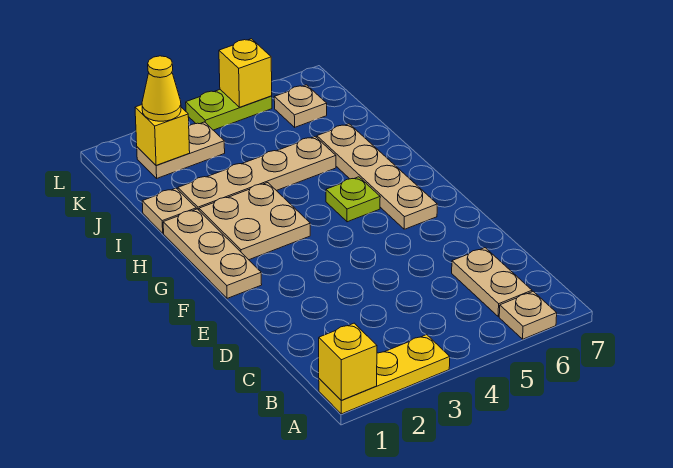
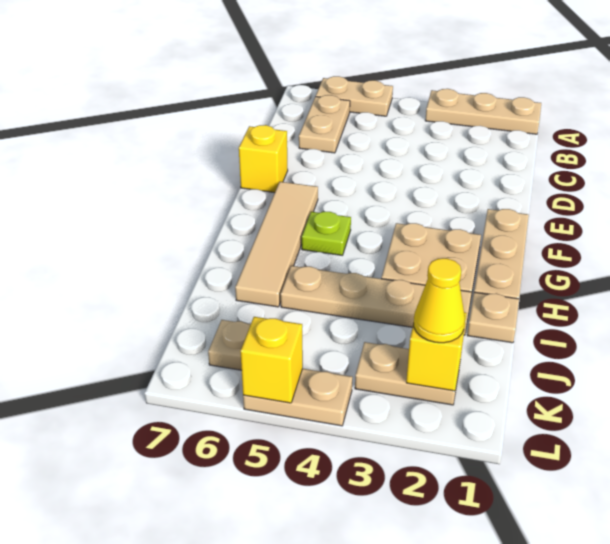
yellow plate A1:A3 level 1 -> tan plate A1:A3 level 1
yellow brick A1 level 2 -> yellow brick E7 level 1
tan plate A6 level 1 -> tan plate A5:A6 level 1
tan plate F6:I6 level 1 -> tan tile F6:I6 level 1
lime plate L4:L5 level 1 -> tan plate L4:L5 level 1

